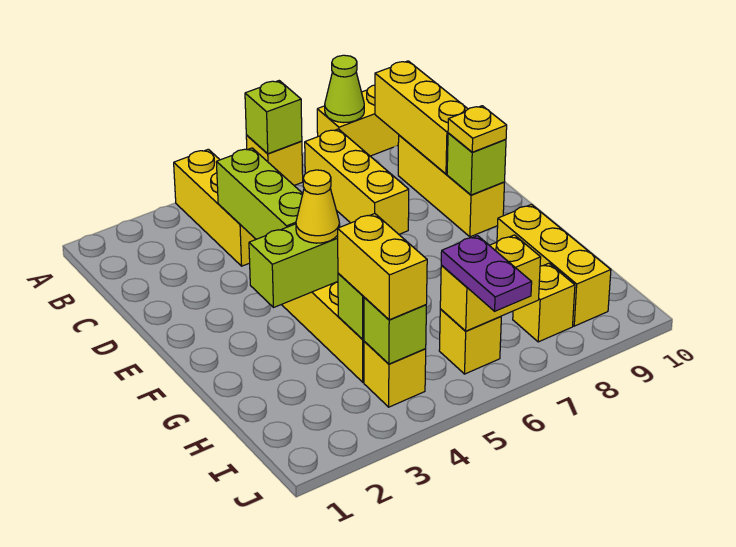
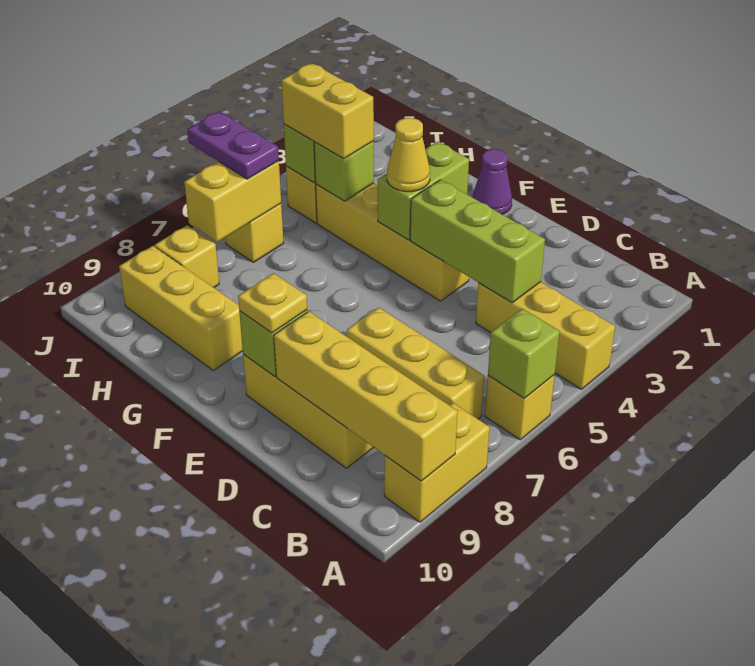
lime cone A8 level 2 -> none
yellow brick B9:D9 level 2 -> yellow brick A9:D9 level 2
none -> purple cone F1 level 1

